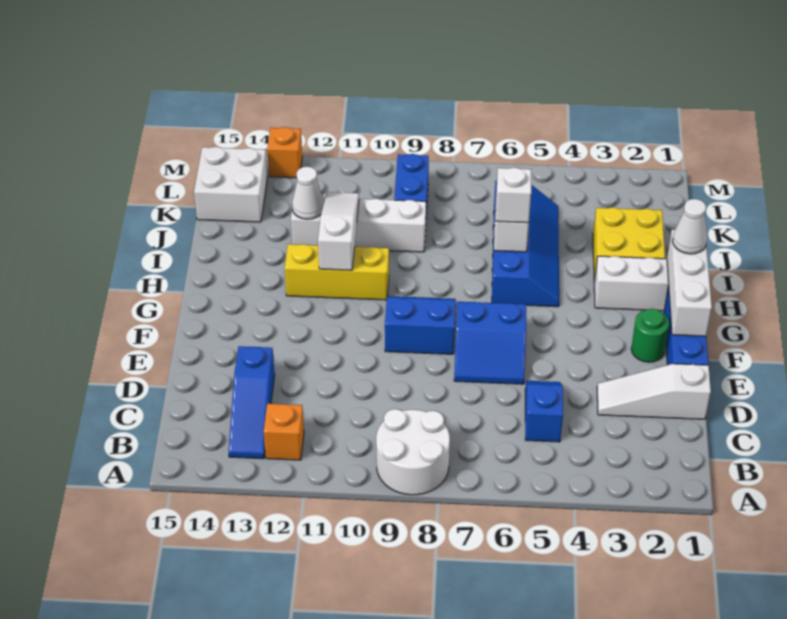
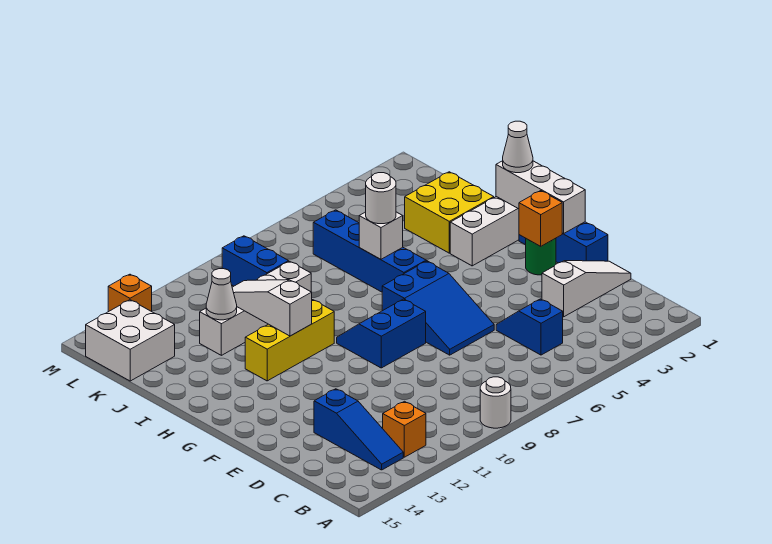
white round brick A8:B9 level 1 -> white round brick A9 level 1
white slope D1:D3 level 1 top 1 -> white slope D1:D3 level 1 top 3
blue slope E6:F7 level 1 top F -> blue slope E6:G7 level 1 top G
none -> orange brick F2 level 2
white brick I6 level 3 -> white round brick I6 level 3

